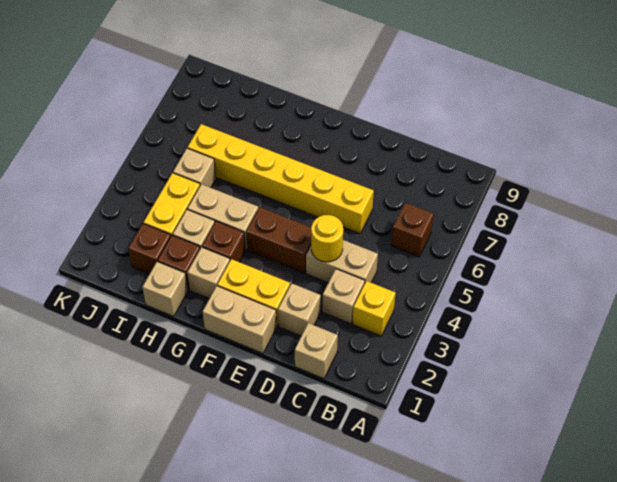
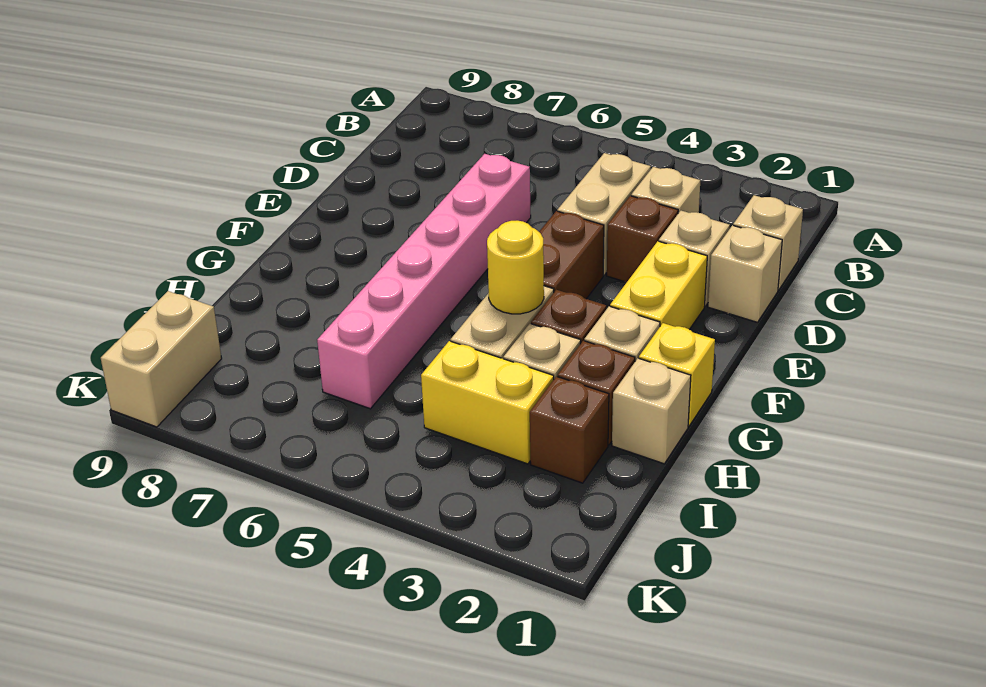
yellow brick B3 level 1 -> yellow brick G1 level 1
brown brick B6 level 1 -> brown brick D3 level 1
yellow round brick D4 level 2 -> yellow round brick G4 level 2
yellow brick D6:I6 level 1 -> pink brick D6:I6 level 1
tan brick E1:F1 level 1 -> tan brick J9:K9 level 1
tan brick I5 level 1 -> tan brick D1 level 1

